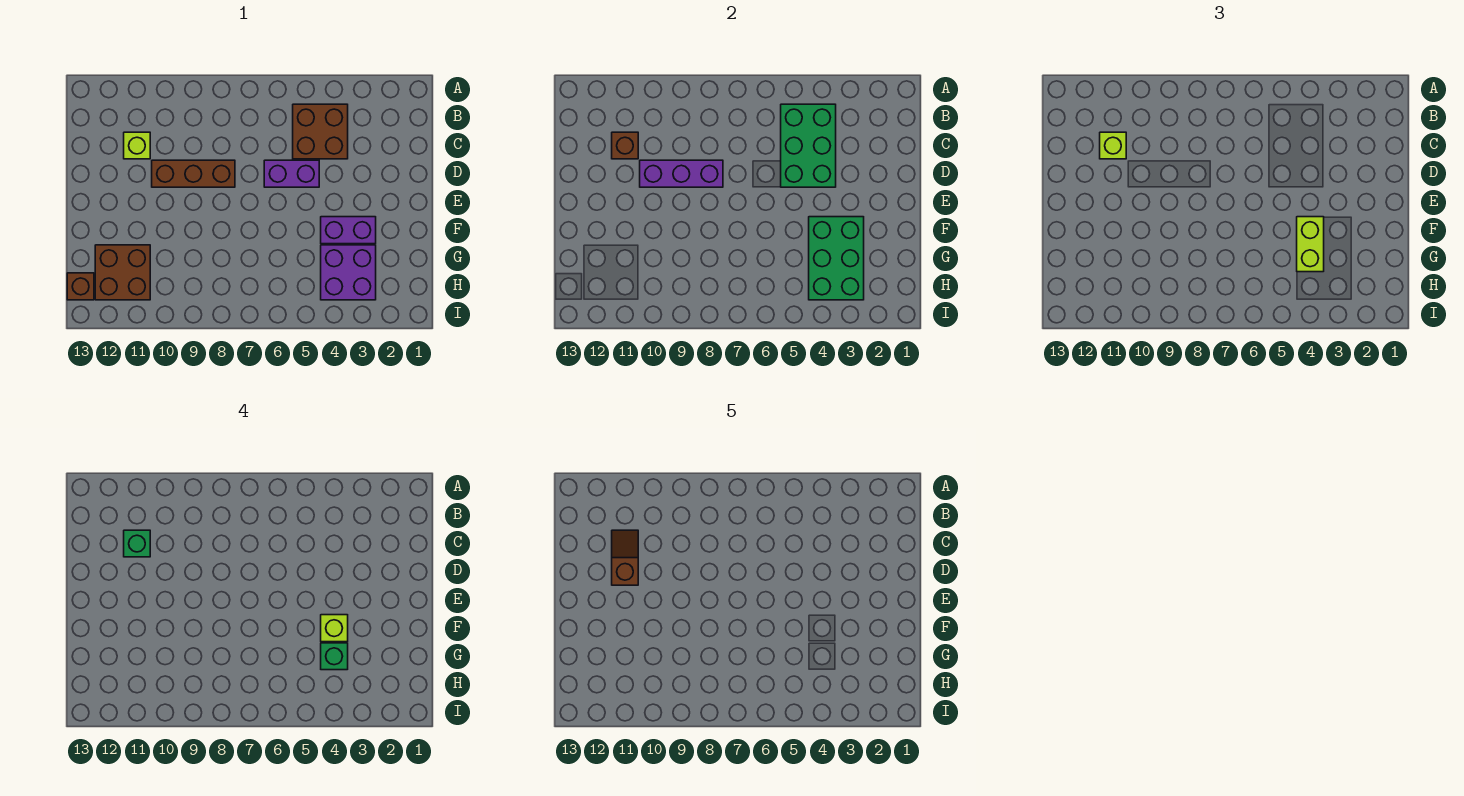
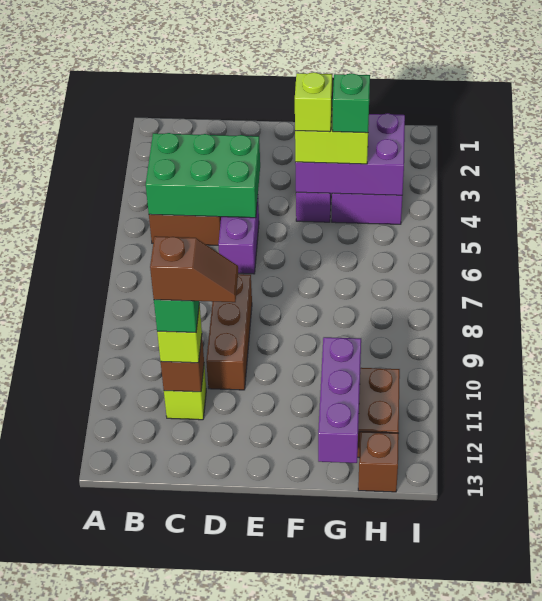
brown slope C11:D11 level 5 top D -> brown slope C11:D11 level 5 top C
purple brick D8:D10 level 2 -> purple brick G11:G13 level 2
green brick F3:H4 level 2 -> purple brick F3:H4 level 2

